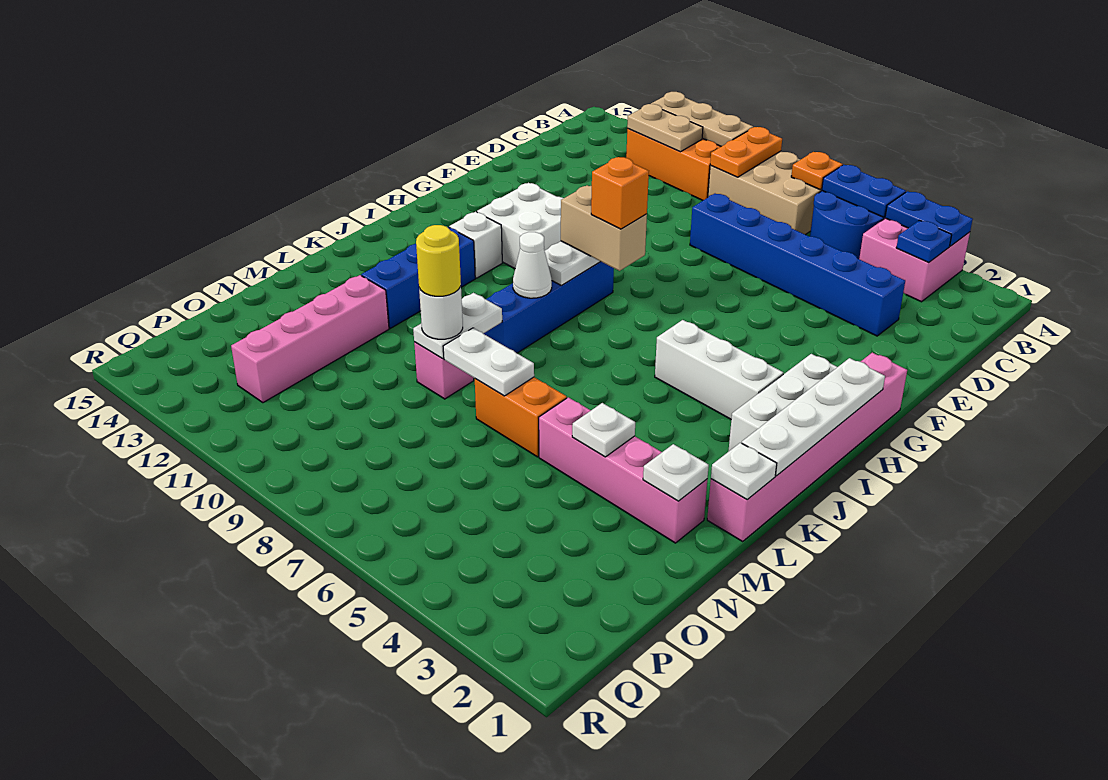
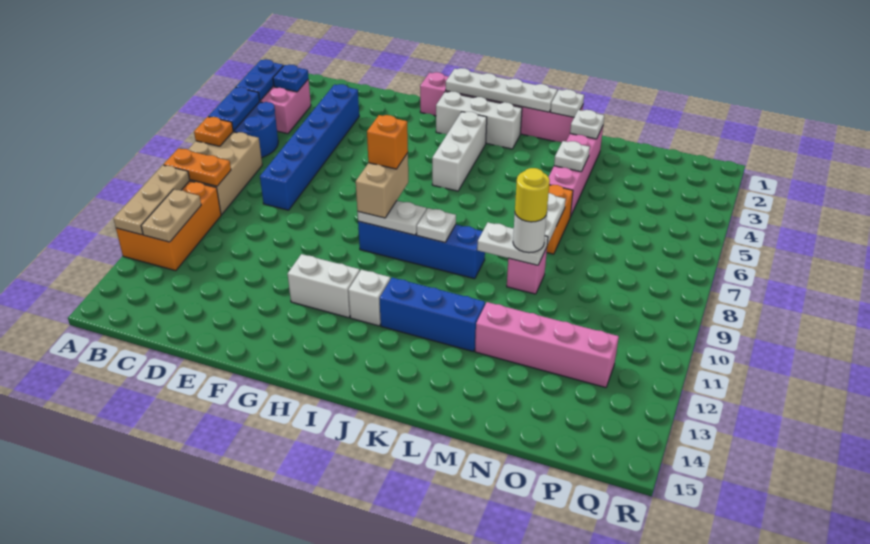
white brick G11:H12 level 1 -> white brick G12:H12 level 1
white cone J9 level 2 -> white plate J9 level 2

